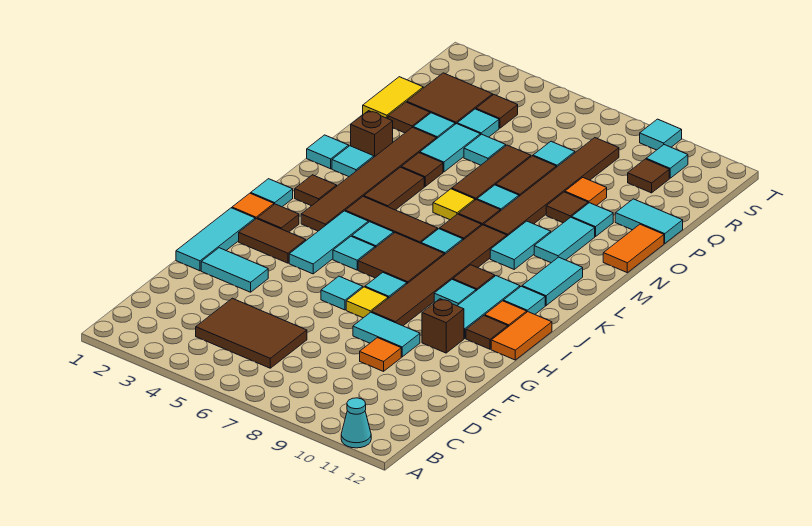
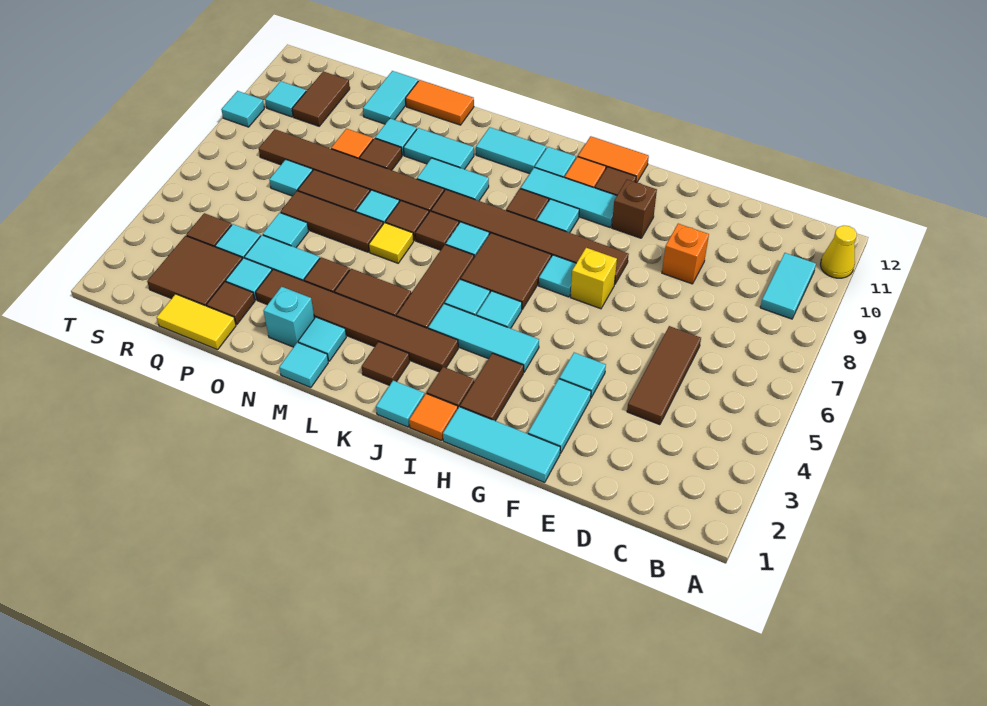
cyan cone A11 level 1 -> yellow cone A11 level 1
brown tile C4:D6 level 1 -> brown tile D4:D6 level 1
orange tile E9 level 1 -> orange brick E9 level 1
cyan tile F8:F9 level 1 -> cyan tile B9:B10 level 1
cyan tile G6 level 1 -> cyan tile F4 level 1
yellow tile G7 level 1 -> yellow brick G7 level 1
brown brick N2 level 1 -> cyan brick N2 level 1
brown tile R10 level 1 -> brown tile R10:R11 level 1

